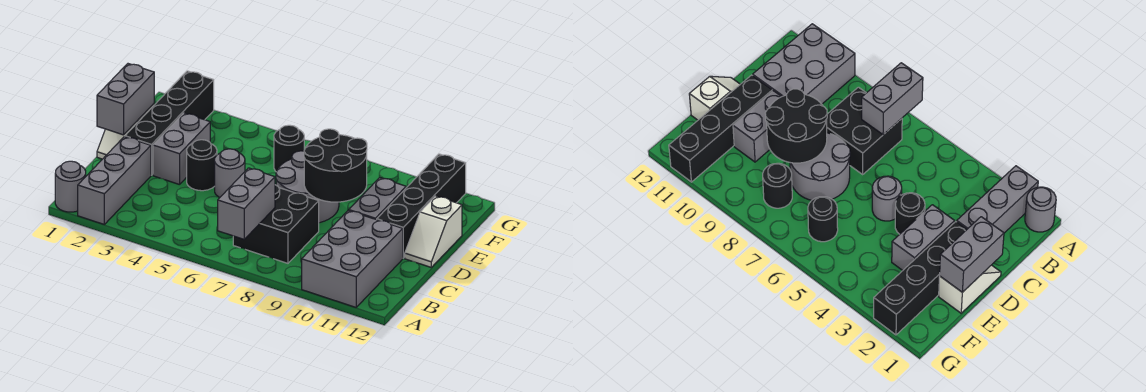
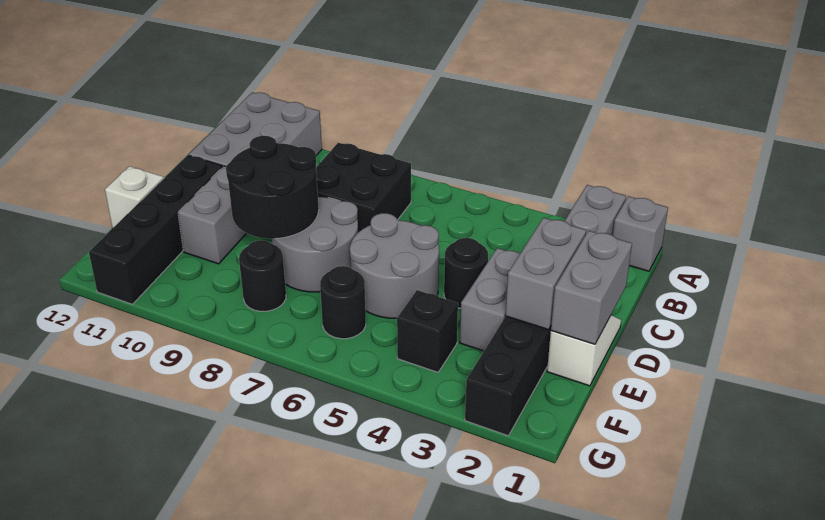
grey round brick A1 level 1 -> grey brick A1 level 1
grey brick A7:B7 level 2 -> grey brick D2:E2 level 2
grey round brick D5 level 1 -> grey round brick D5:E6 level 1
none -> black brick F4 level 1

